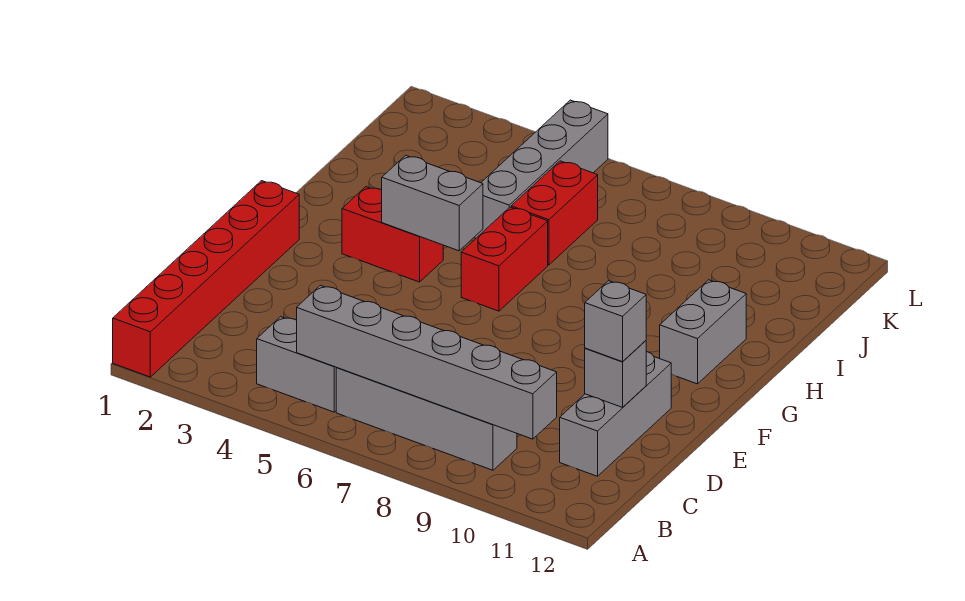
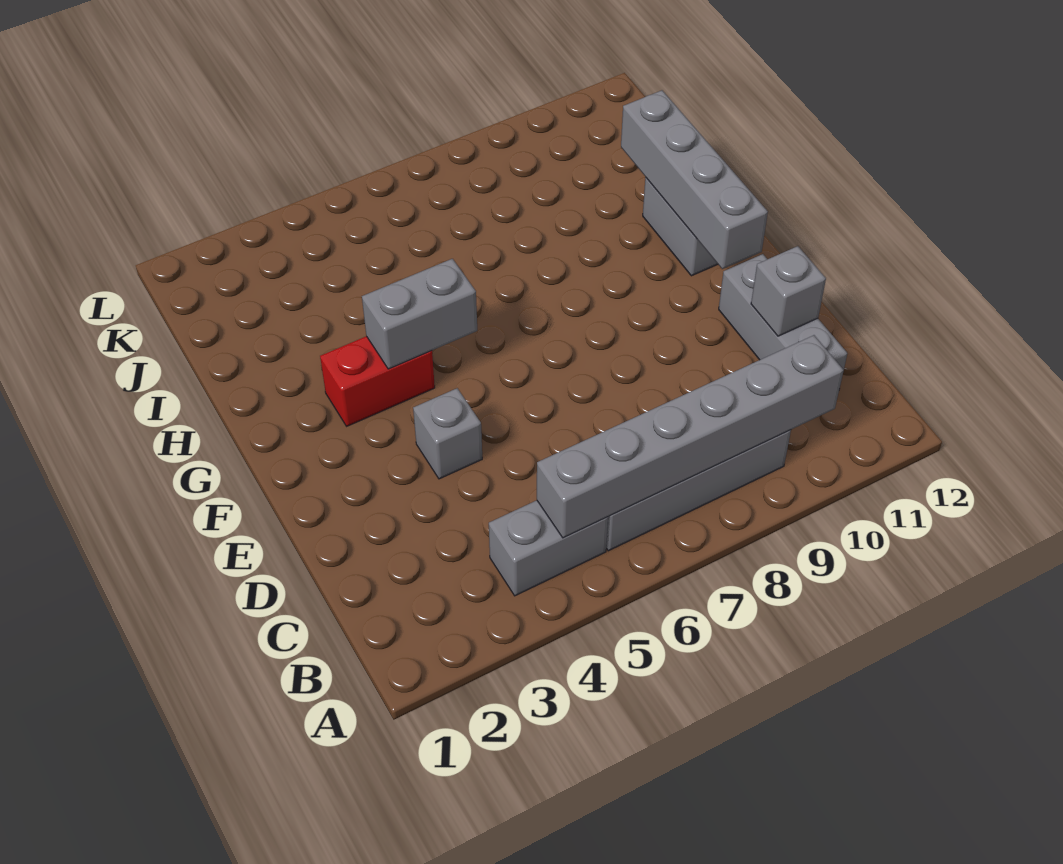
red brick A1:F1 level 1 -> none
grey brick D11 level 3 -> grey brick E4 level 1
red brick G6:H6 level 1 -> none
grey brick I5:L5 level 1 -> grey brick F11:I11 level 2
red brick I6:J6 level 1 -> none

